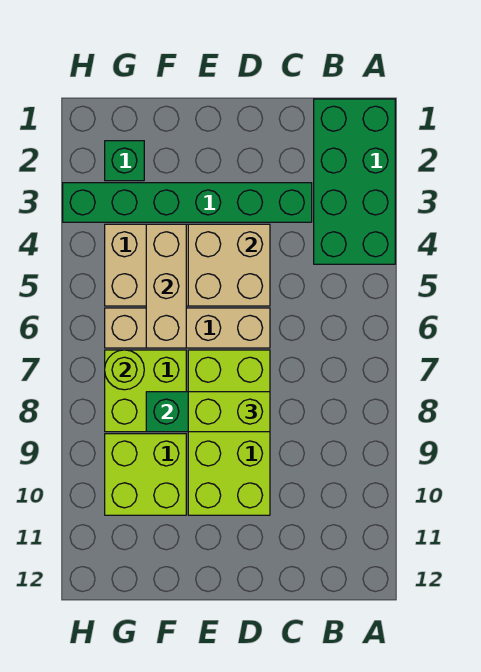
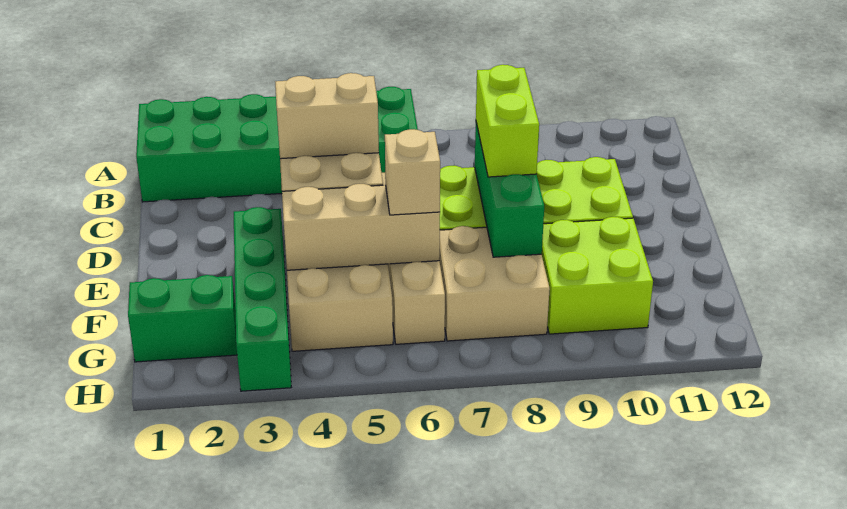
green brick A1:B4 level 1 -> green brick A1:B6 level 1
green brick C3:H3 level 1 -> green brick E3:H3 level 1
none -> tan brick D4:D5 level 3
none -> tan brick F6 level 3
lime brick F7:G8 level 1 -> tan brick F7:G8 level 1
green brick G2 level 1 -> green brick G1:G2 level 1
lime round brick G7 level 2 -> none

